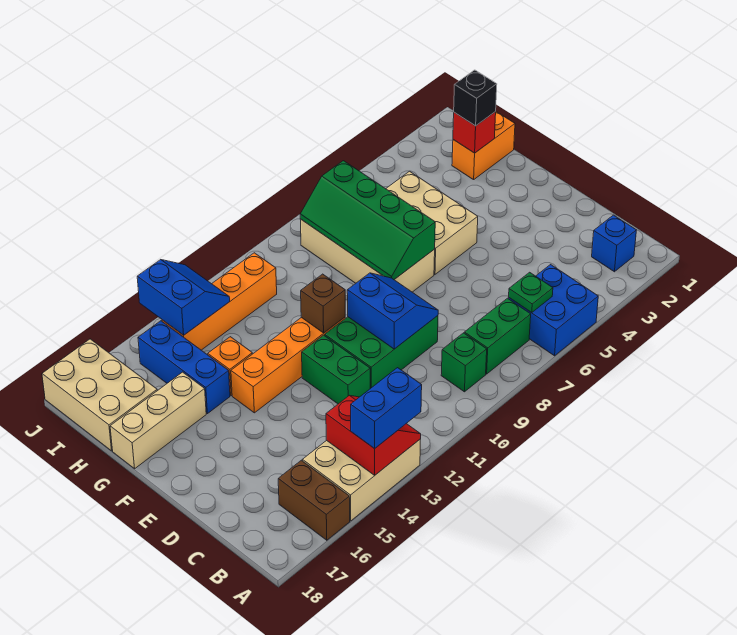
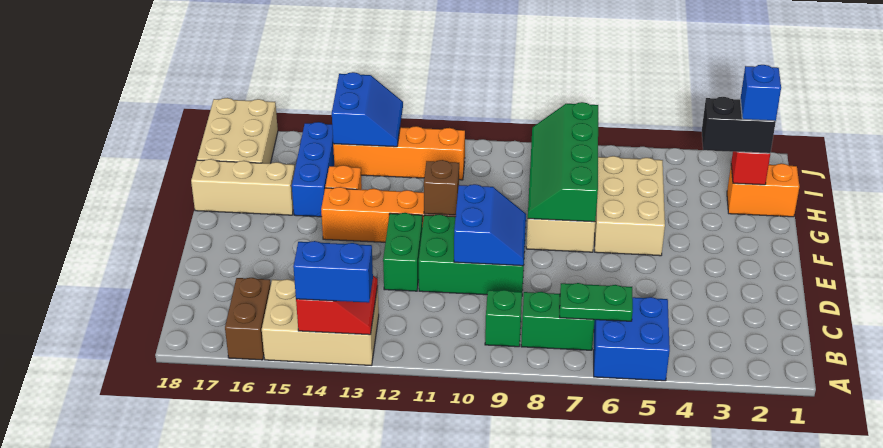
blue brick B2 level 1 -> blue brick H2 level 4
green plate B6 level 2 -> green plate B6:B7 level 2
black brick H2 level 3 -> black brick H2:H3 level 3

